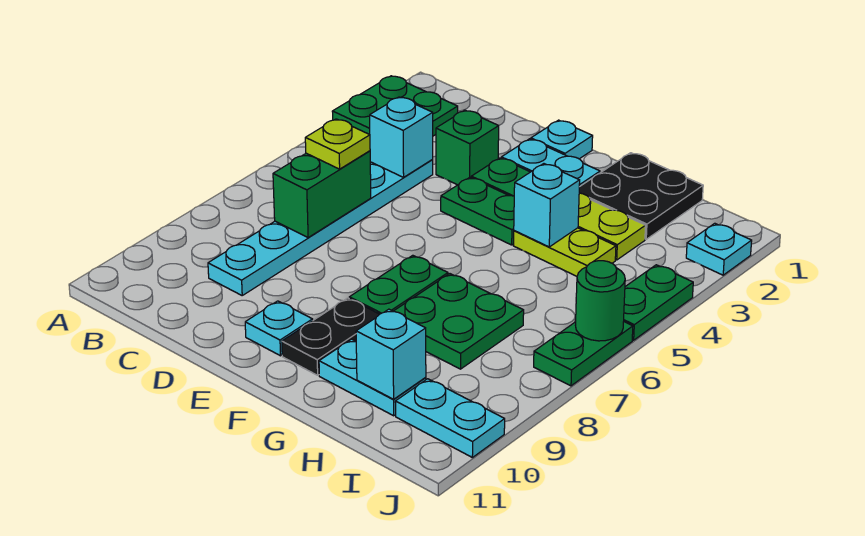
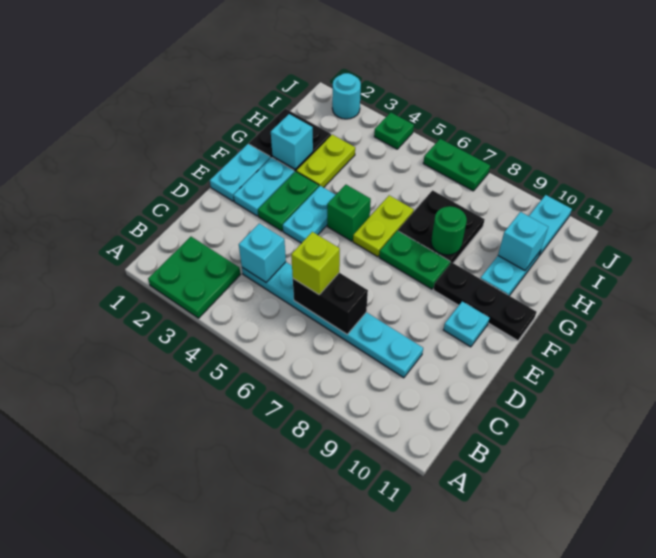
green brick C6:C7 level 2 -> black brick C6:C7 level 2
lime plate C6 level 3 -> lime brick C6 level 3
green brick D3 level 1 -> green brick F5 level 1
cyan plate E1 level 1 -> cyan plate E1:F1 level 1
green plate E4:F4 level 1 -> cyan plate E4:F4 level 1
black plate F9:F10 level 1 -> black plate F9:F11 level 1
lime plate G4:H4 level 1 -> lime plate F6:G6 level 1
cyan brick G4 level 2 -> cyan brick G2 level 2
green plate G7:H8 level 1 -> black plate G7:H8 level 1
cyan plate J2 level 1 -> cyan round brick J2 level 1
green plate J4:J5 level 1 -> green plate J4 level 1
green round brick J6 level 2 -> green round brick G8 level 2

